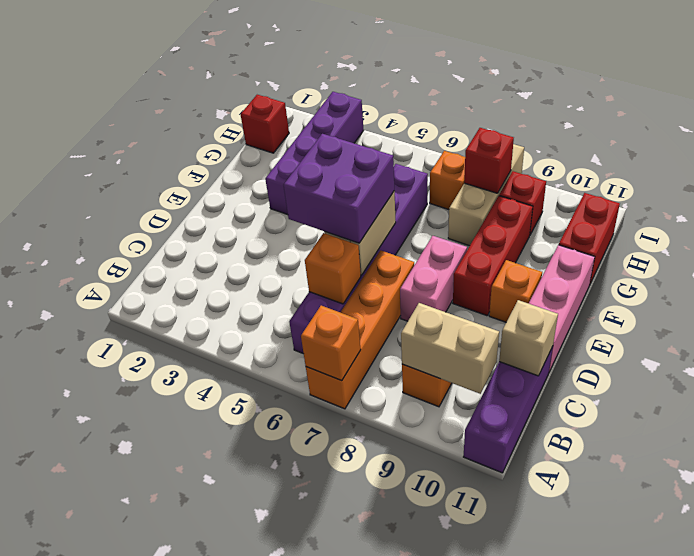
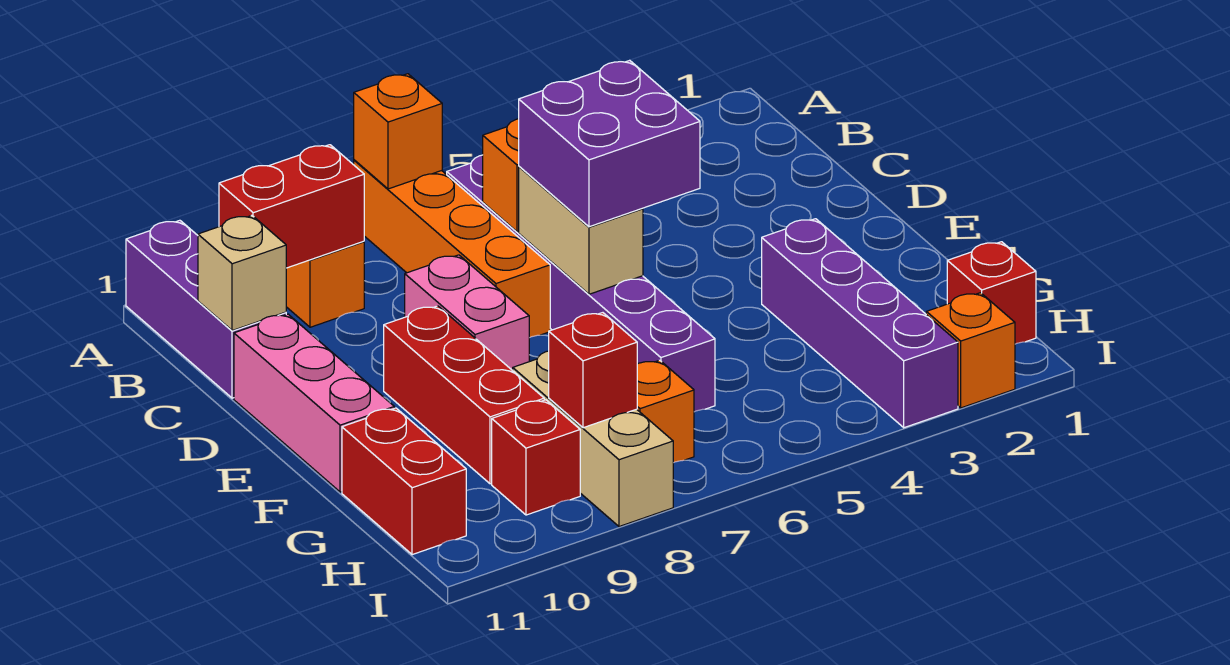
tan brick B9:B10 level 2 -> red brick B9:B10 level 2
orange brick E10 level 1 -> orange brick I2 level 1

